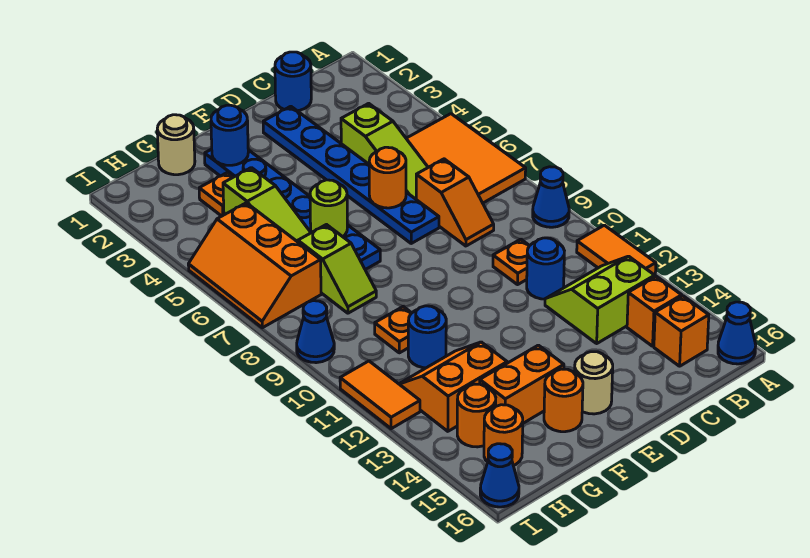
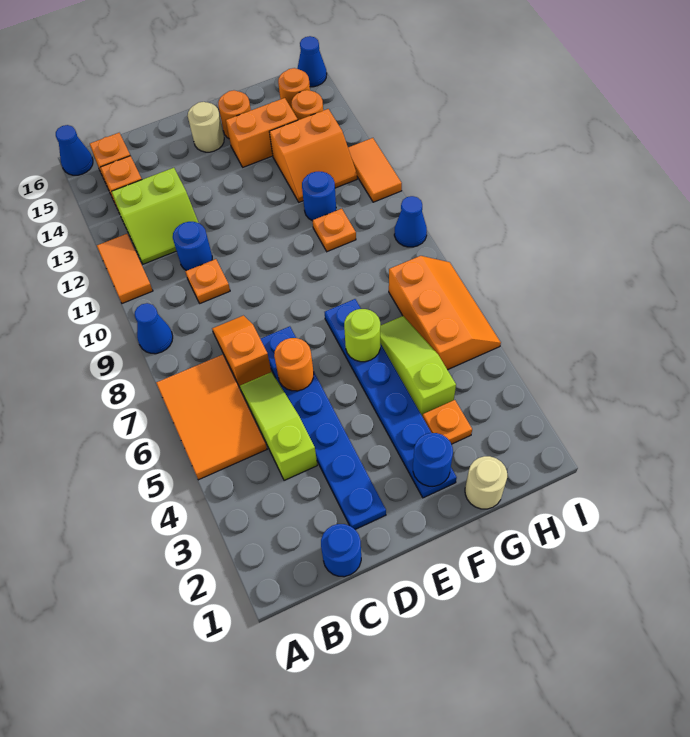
lime slope G7:G8 level 1 top 7 -> none

